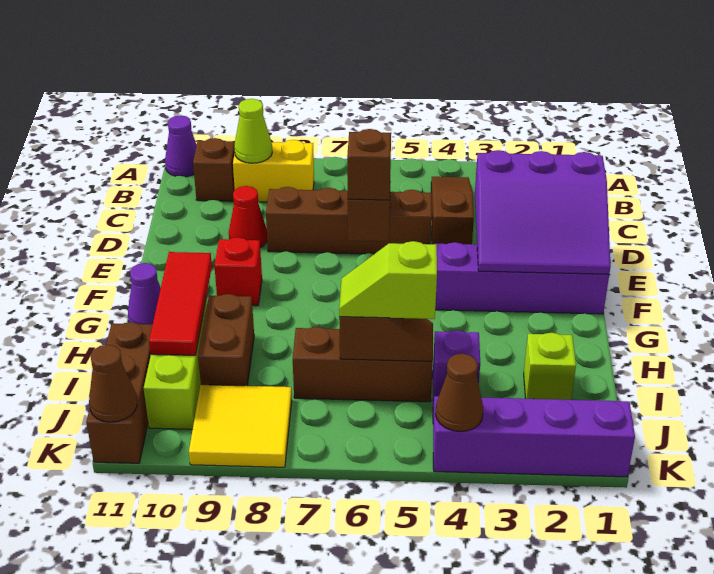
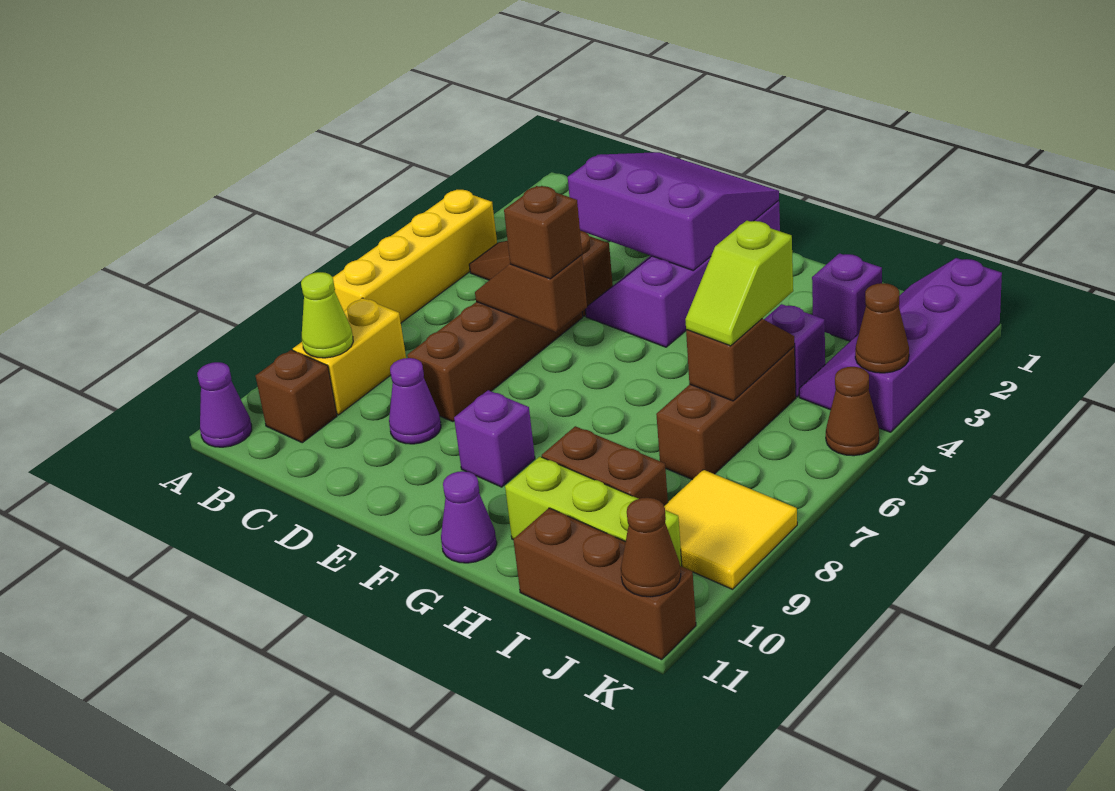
none -> yellow brick A4:A7 level 1
purple slope D1:F3 level 2 top D -> purple slope D1:F3 level 2 top 3
red cone D9 level 1 -> purple cone D9 level 1
red brick F9 level 1 -> purple brick F9 level 1
red tile G10:I10 level 2 -> none
lime brick I2 level 1 -> purple brick I2 level 1
none -> brown cone K5 level 1

